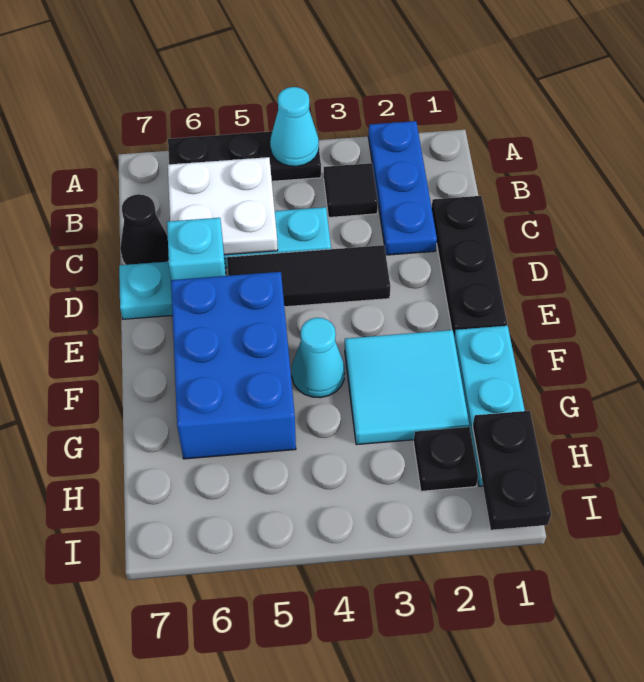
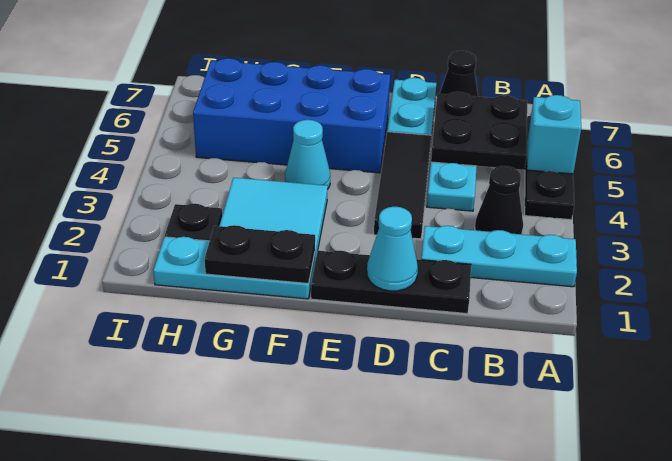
blue plate A2:C2 level 1 -> cyan plate A2:C2 level 1
cyan cone A4 level 2 -> cyan cone D1 level 2
black tile B3 level 1 -> black cone B3 level 1
white plate B5:C6 level 2 -> black plate B5:C6 level 2
cyan brick D6 level 2 -> cyan brick A5 level 2
blue brick E5:G6 level 1 -> blue brick E5:H6 level 1
black plate H1:I1 level 2 -> black plate F1:G1 level 2

